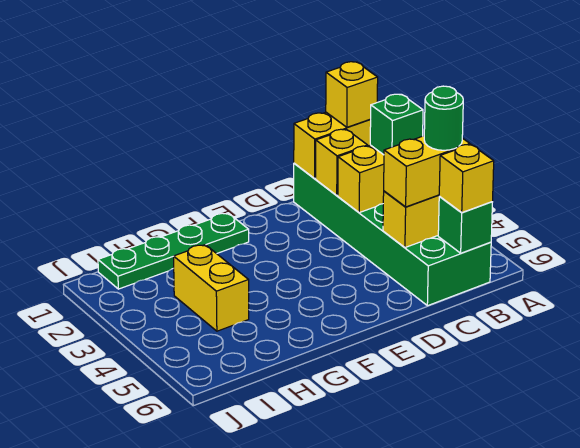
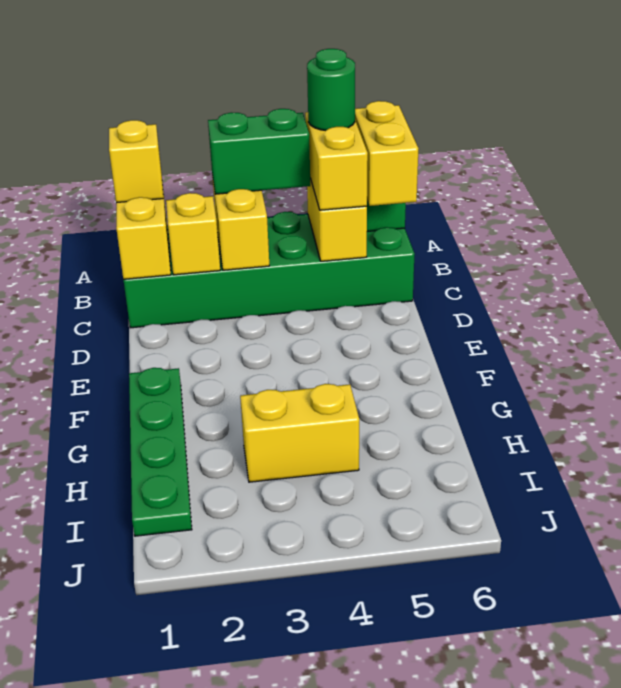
green brick B3 level 3 -> green brick B3:B4 level 3
yellow brick B6 level 3 -> yellow brick B6:C6 level 3

